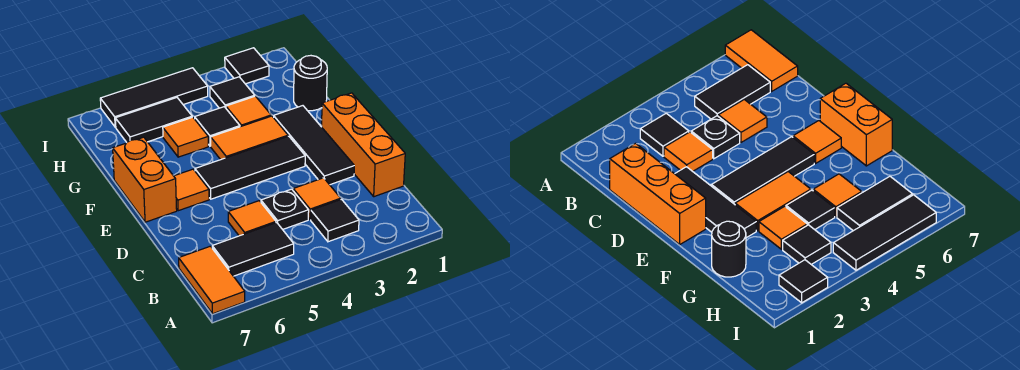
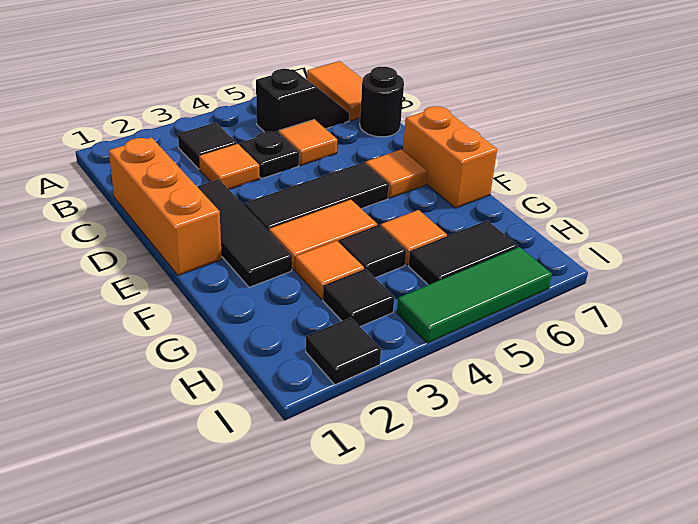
black tile B5:B6 level 1 -> black slope B5:B6 level 1 top 5
black round brick G1 level 1 -> black round brick C7 level 1
black tile I4:I6 level 1 -> green tile I4:I6 level 1

